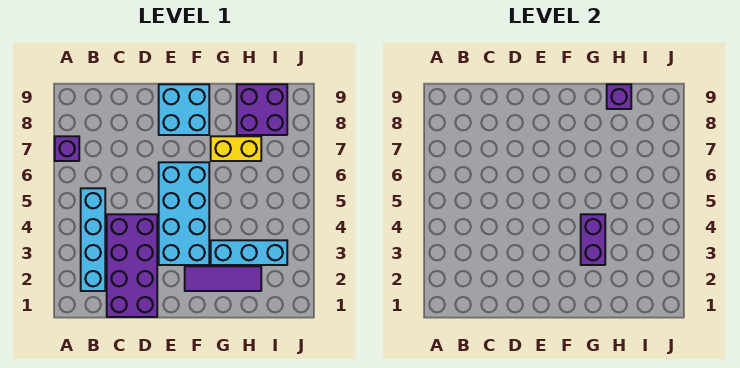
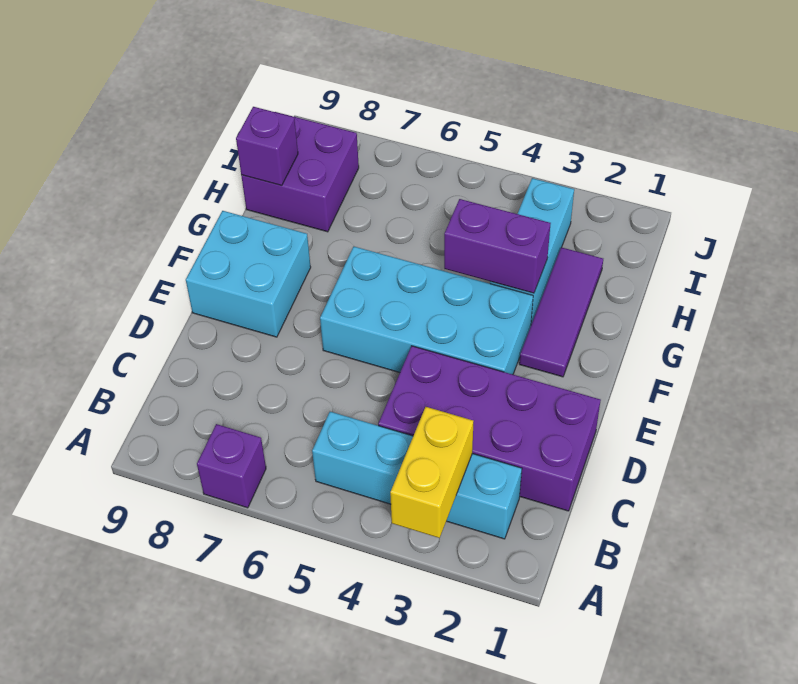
yellow brick G7:H7 level 1 -> yellow brick A3:B3 level 2

